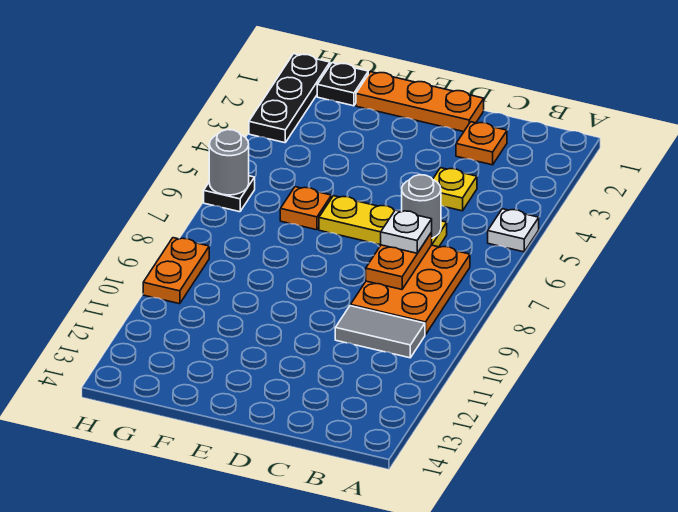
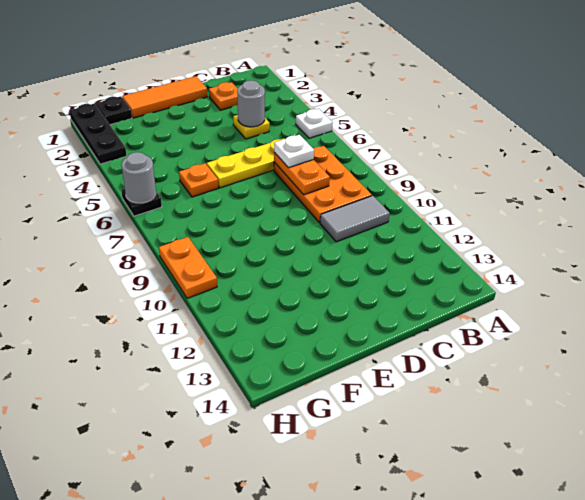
grey round brick C6 level 2 -> grey round brick C4 level 2
orange plate D1:F1 level 1 -> orange tile D1:F1 level 1

